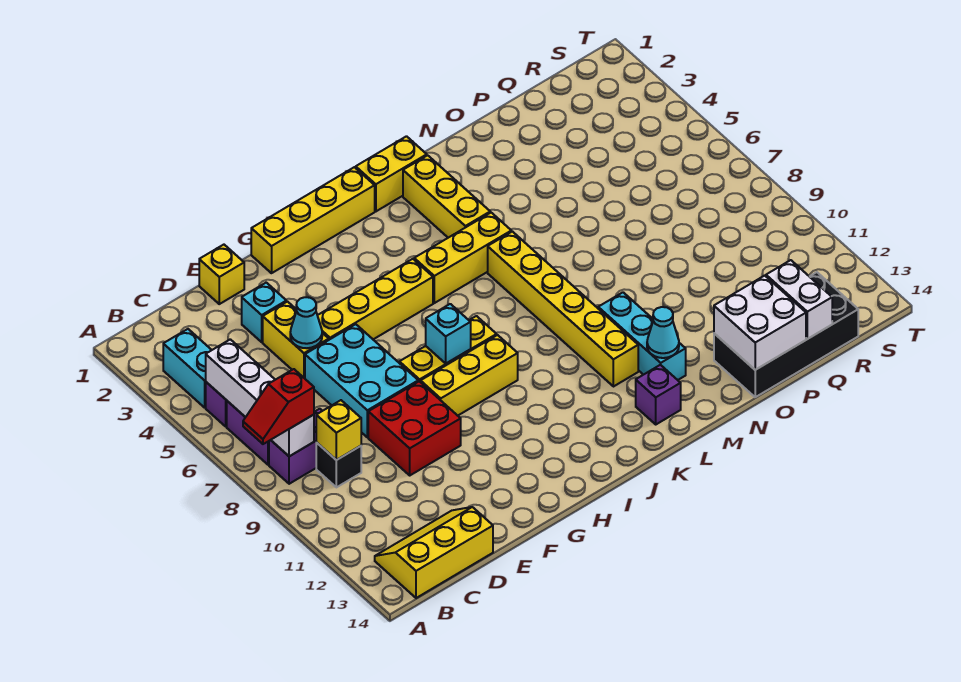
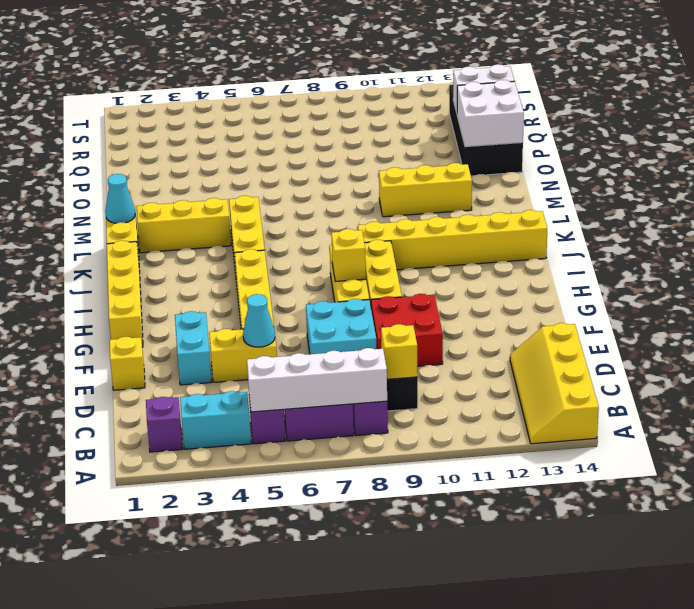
red slope A8:B8 level 3 top B -> none
yellow slope B13:D14 level 1 top 14 -> yellow slope A13:D14 level 1 top 14
cyan brick E3 level 1 -> cyan brick E3:F3 level 1
cyan brick E6:F8 level 1 -> cyan brick E7:F8 level 1
cyan brick H8 level 2 -> yellow brick H8 level 2
yellow brick L6:L11 level 1 -> yellow brick J9:J14 level 1
purple brick L13 level 1 -> purple brick B2 level 1
cyan brick M10:M12 level 1 -> yellow brick M10:M12 level 1
cyan cone M12 level 2 -> cyan cone L1 level 2

